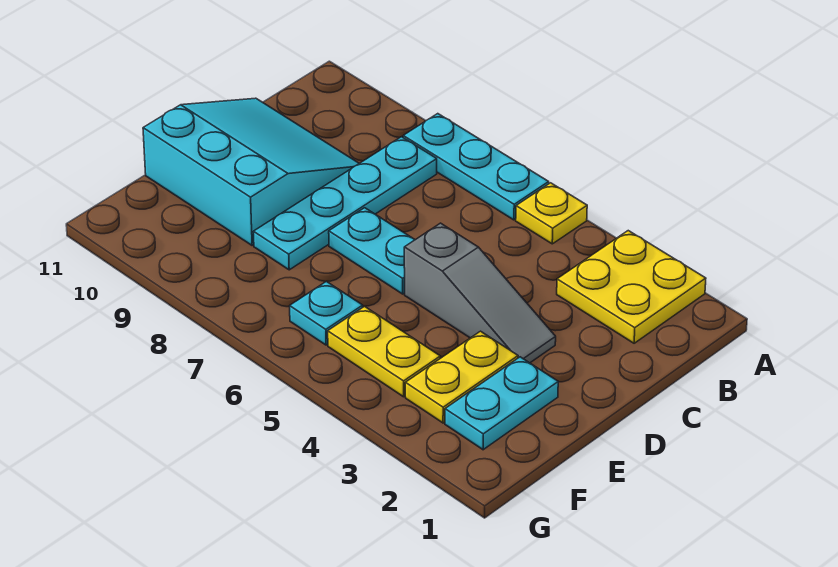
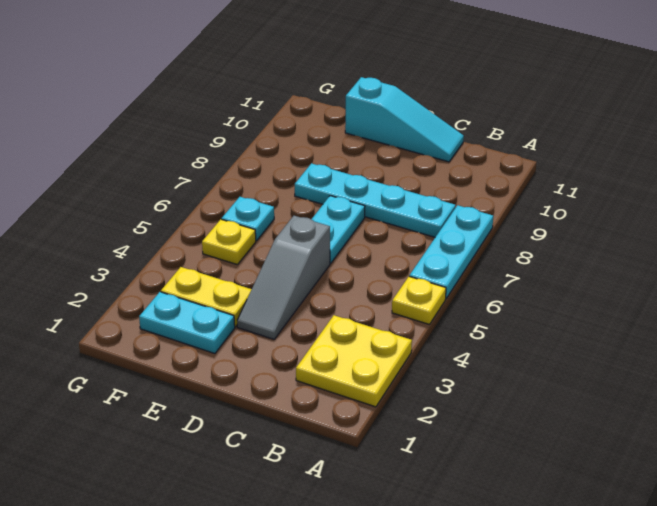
cyan slope C9:E11 level 1 top E -> cyan slope C11:E11 level 1 top E
yellow plate F4:F5 level 1 -> yellow plate F5 level 1

